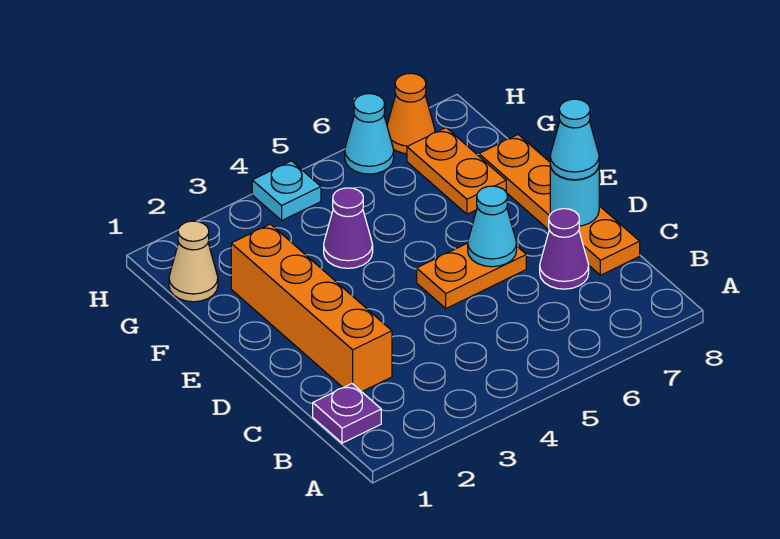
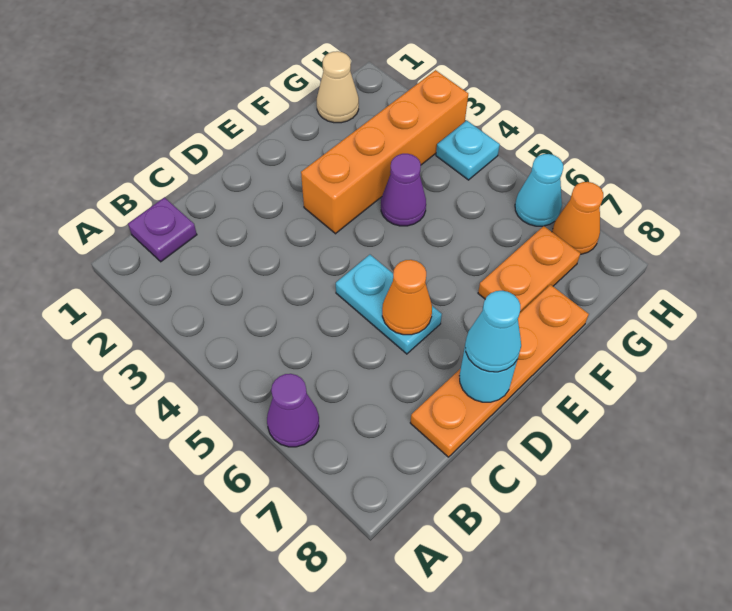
orange brick C2:F2 level 1 -> orange brick E3:H3 level 1
purple cone C7 level 1 -> purple cone A6 level 1
orange plate D5:D6 level 1 -> cyan plate D5:D6 level 1
cyan cone D6 level 2 -> orange cone D6 level 2

